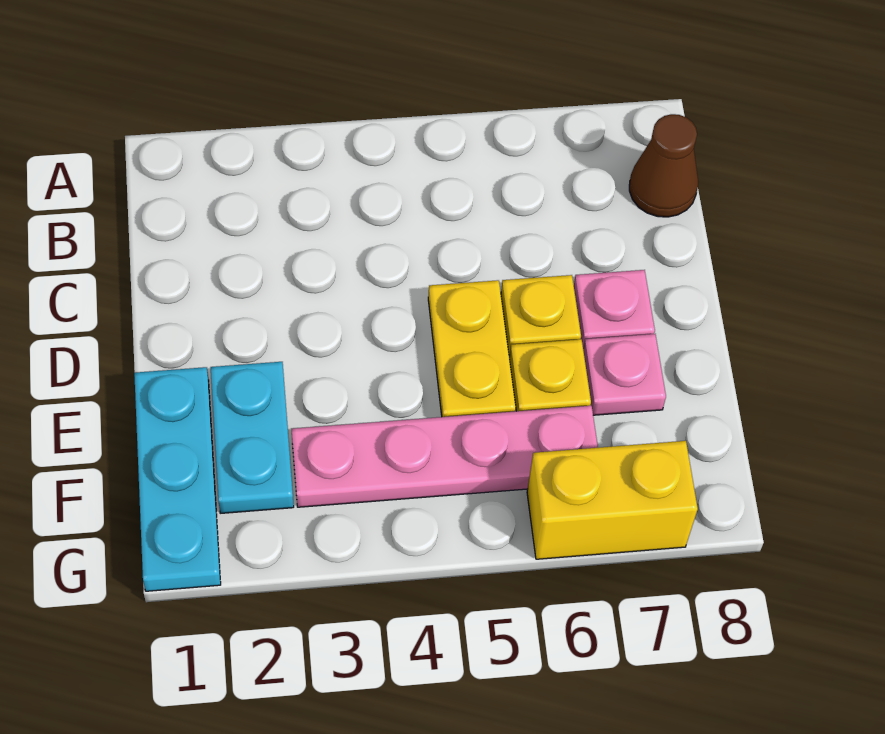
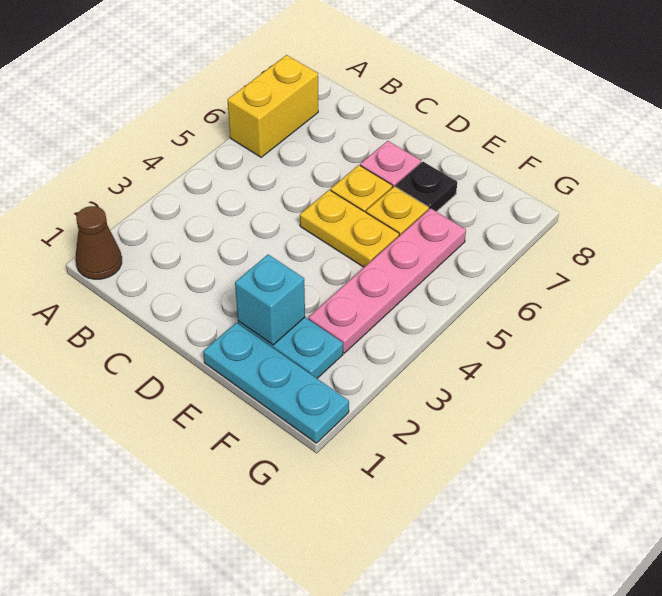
brown cone B8 level 1 -> brown cone A1 level 1
none -> cyan brick E2 level 2
pink plate E7 level 1 -> black plate E7 level 1
yellow brick G6:G7 level 1 -> yellow brick A6:A7 level 1

